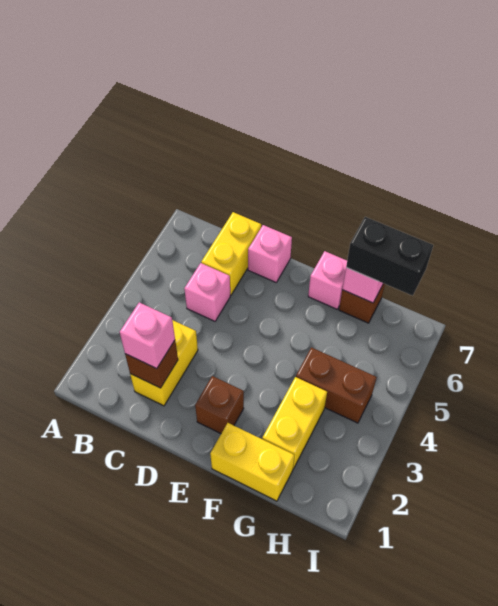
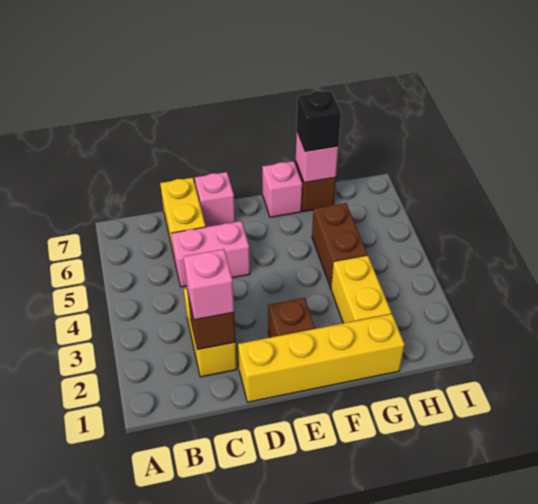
pink brick C5 level 1 -> pink brick C5:D5 level 1
yellow brick F1:G1 level 1 -> yellow brick D1:G1 level 1
brown brick G4:H4 level 1 -> brown brick G4:G5 level 1
black brick G7:H7 level 3 -> black brick G7 level 3

